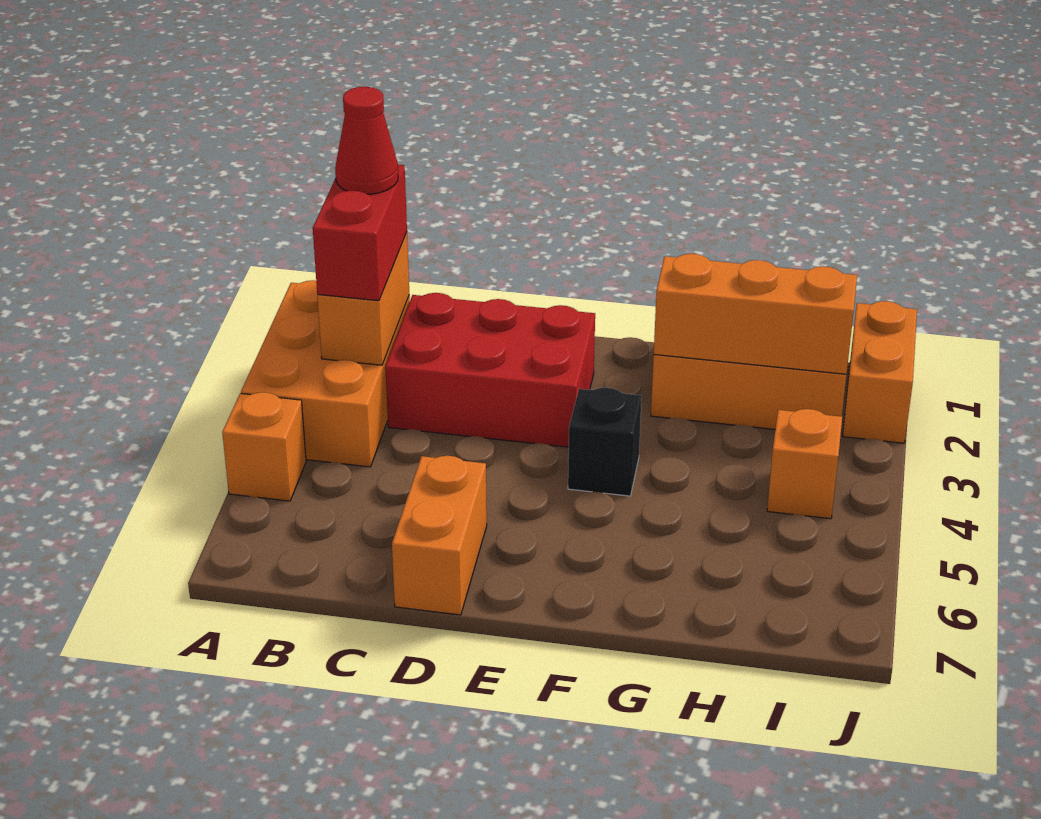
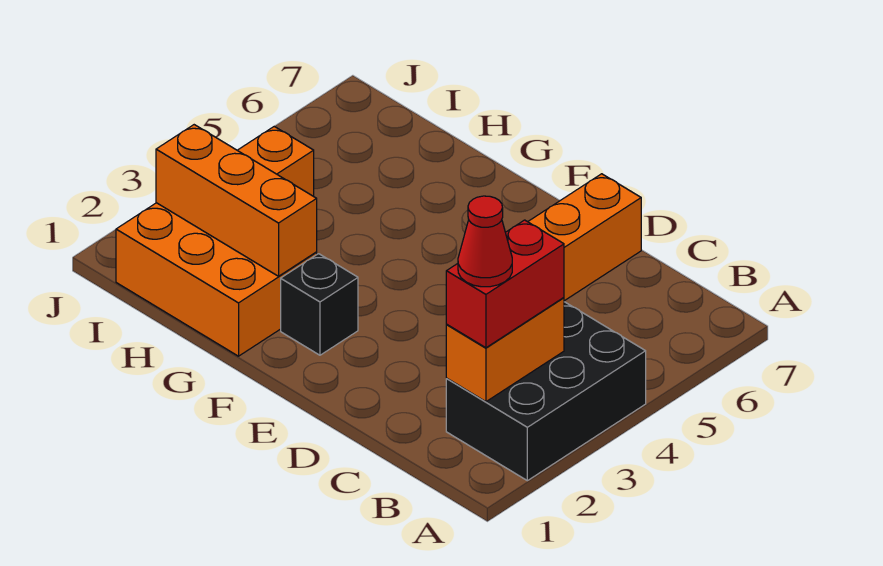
orange brick A2:B4 level 1 -> black brick A2:B4 level 1
orange brick A5 level 1 -> none
red brick C2:E3 level 1 -> none
black brick F4 level 1 -> black brick F2 level 1
orange brick J1:J2 level 1 -> none

